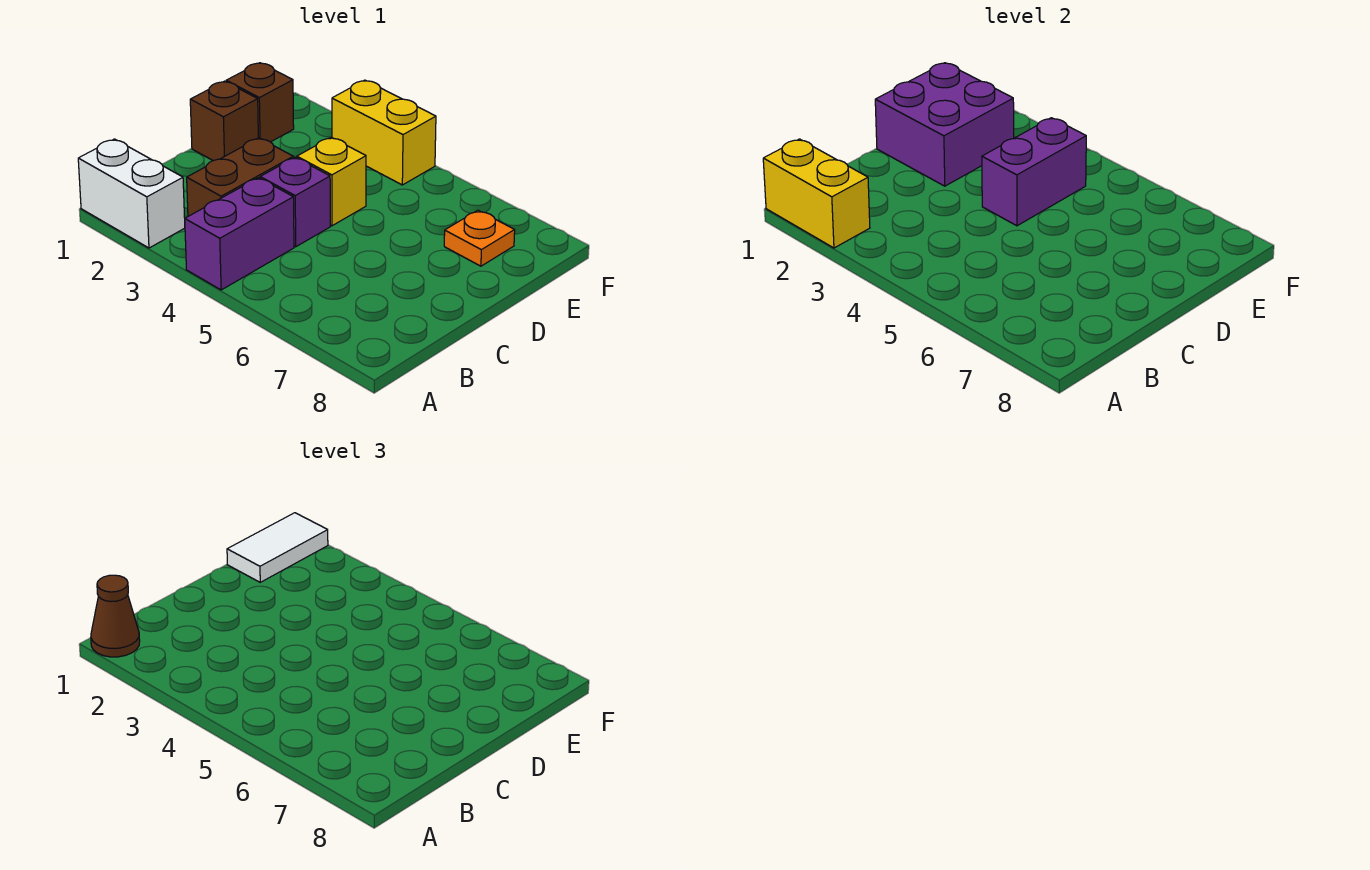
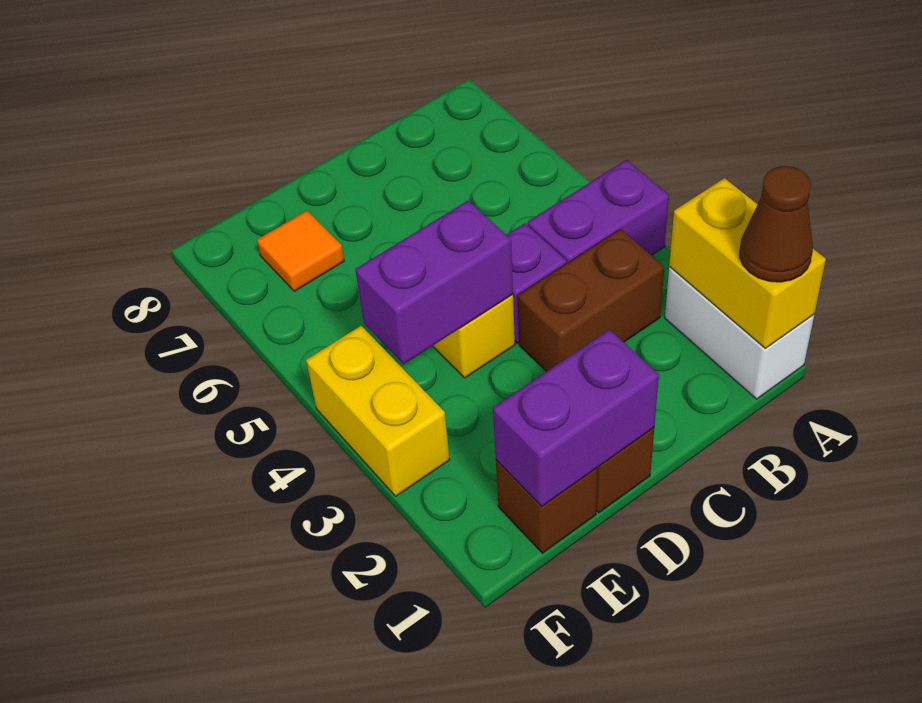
purple brick D1:E2 level 2 -> purple brick D1:E1 level 2
white tile E1:F1 level 3 -> none
orange plate E7 level 1 -> orange tile E7 level 1

